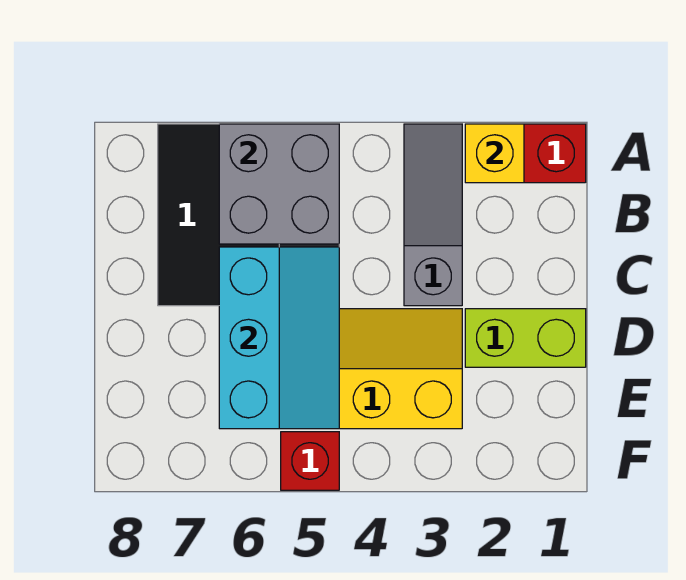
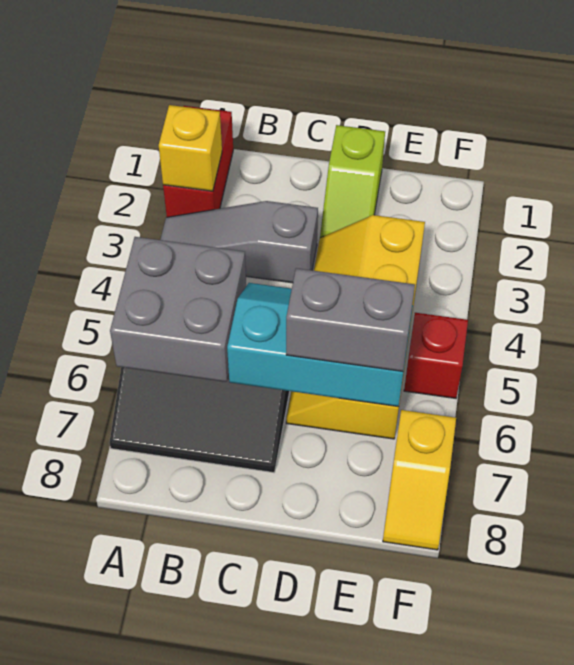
lime brick D1:D2 level 1 -> lime slope D1:D2 level 1 top 1
none -> grey brick D6:E6 level 3
none -> yellow slope F7:F8 level 1 top 7

